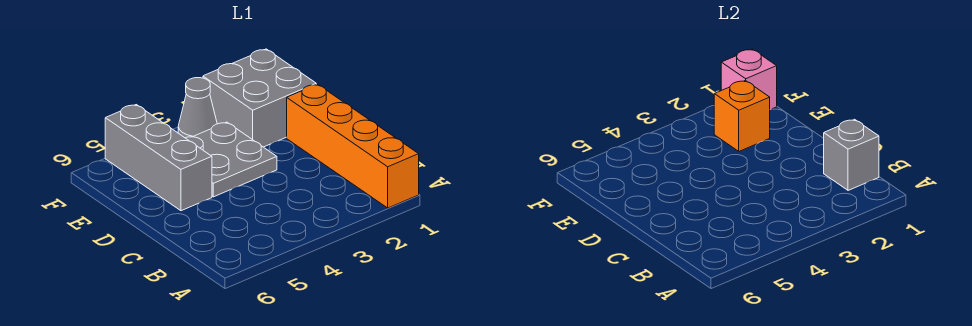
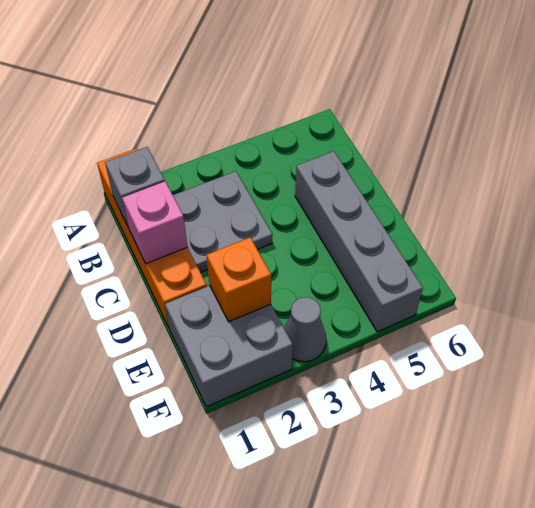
grey plate D3:E4 level 1 -> grey plate B2:C3 level 1
grey brick D5:F5 level 1 -> grey brick C5:F5 level 1
pink brick F1 level 2 -> pink brick C1 level 2

